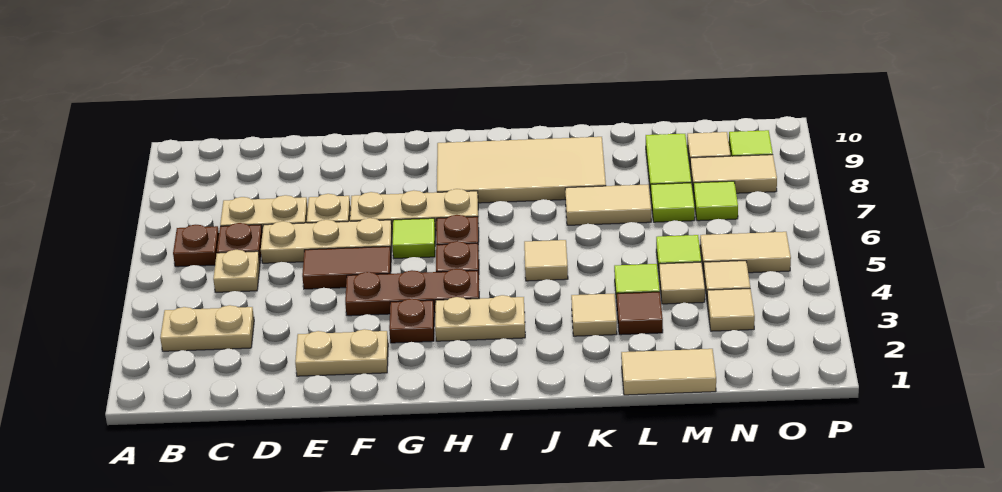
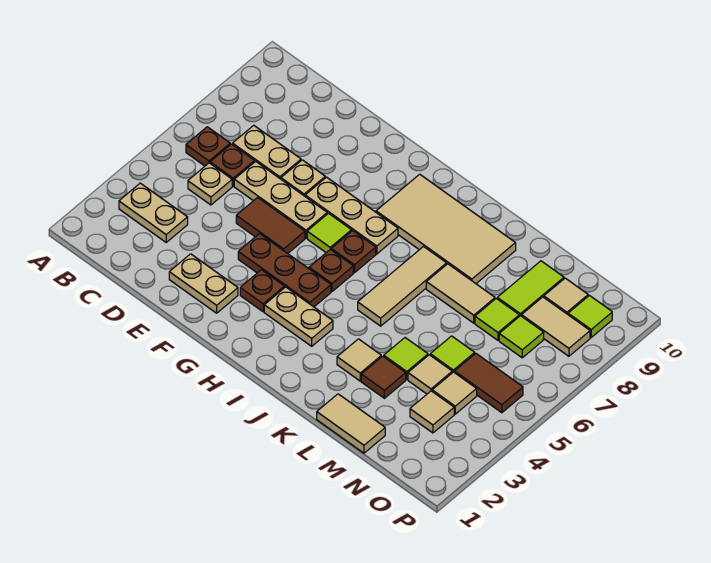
tan tile J5 level 1 -> tan tile J5:J7 level 1
tan tile N5:O5 level 1 -> brown tile N5:O5 level 1

